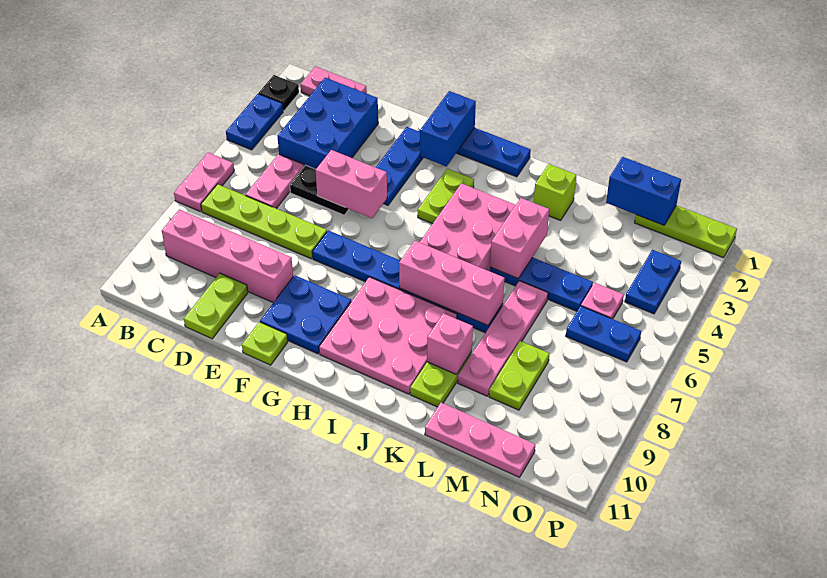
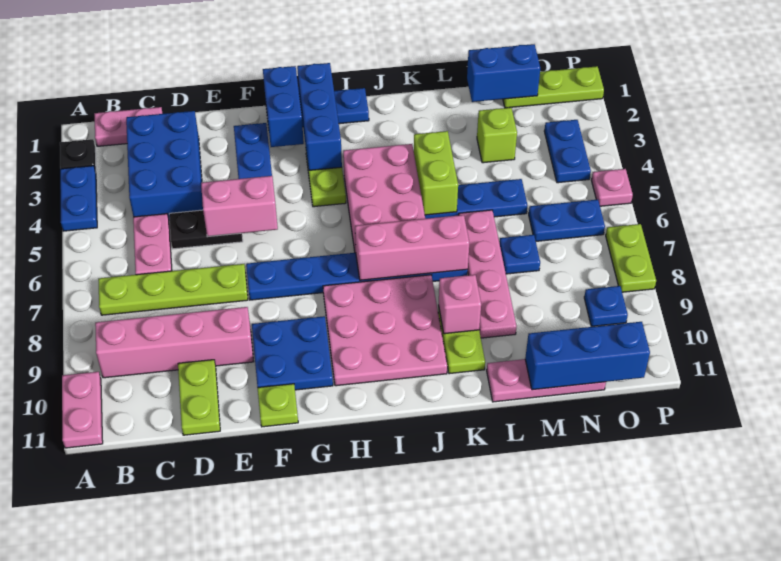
pink plate A6:A7 level 1 -> pink plate A10:A11 level 1
none -> blue brick H1:H3 level 2
lime brick K2 level 1 -> lime brick M3 level 1
pink brick K4:K5 level 2 -> lime brick K4:K5 level 2
none -> blue plate M7 level 1
lime plate M8:M9 level 1 -> lime plate P7:P8 level 1
none -> blue brick M11:O11 level 2
pink plate N5 level 1 -> pink plate P5 level 1
none -> blue plate O9 level 1

